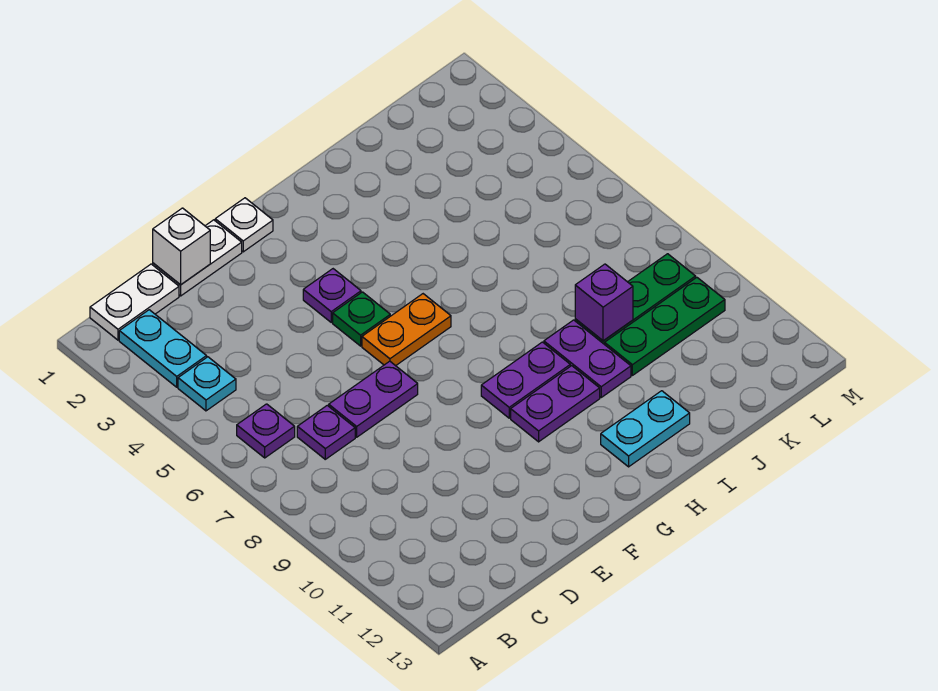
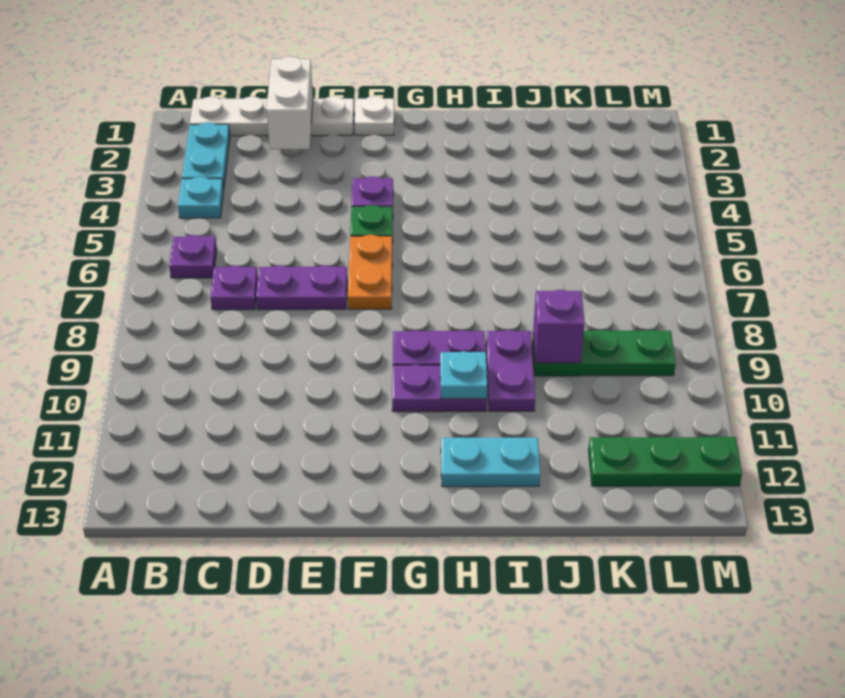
white brick D1 level 2 -> white brick D1:D2 level 2
orange plate F6:G6 level 1 -> orange plate F6:F7 level 1
none -> cyan plate H10 level 2
green plate J10:L10 level 1 -> green plate K12:M12 level 1

